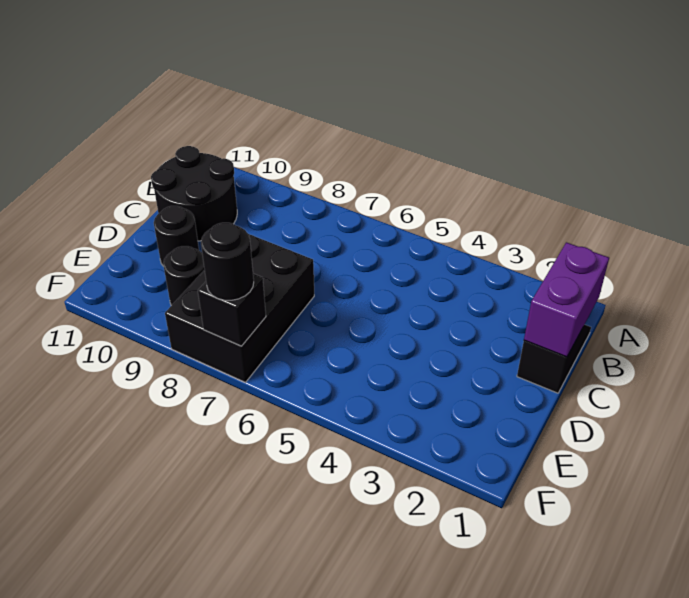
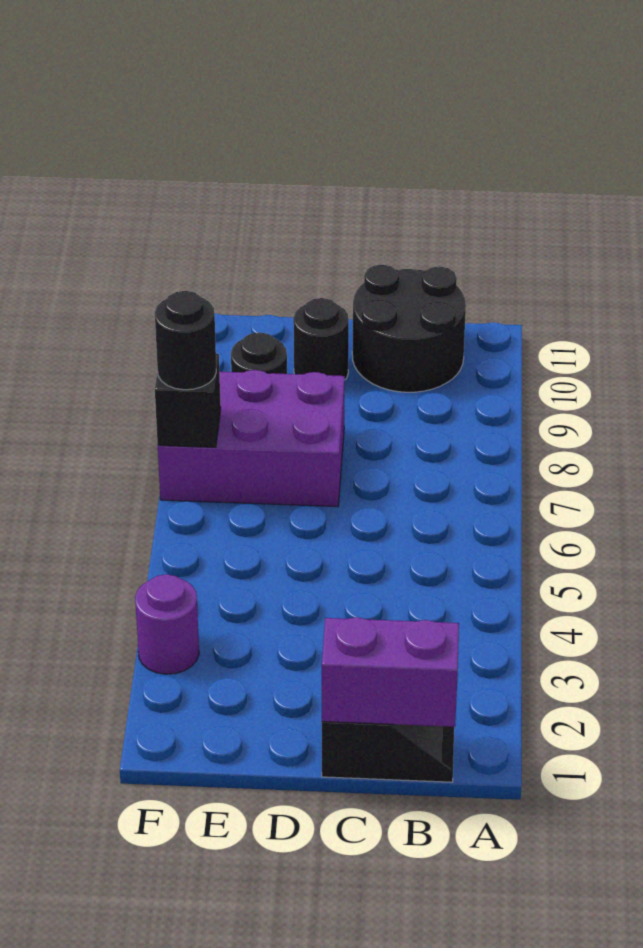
black brick D7:F8 level 1 -> purple brick D7:F8 level 1
none -> purple round brick F3 level 1

